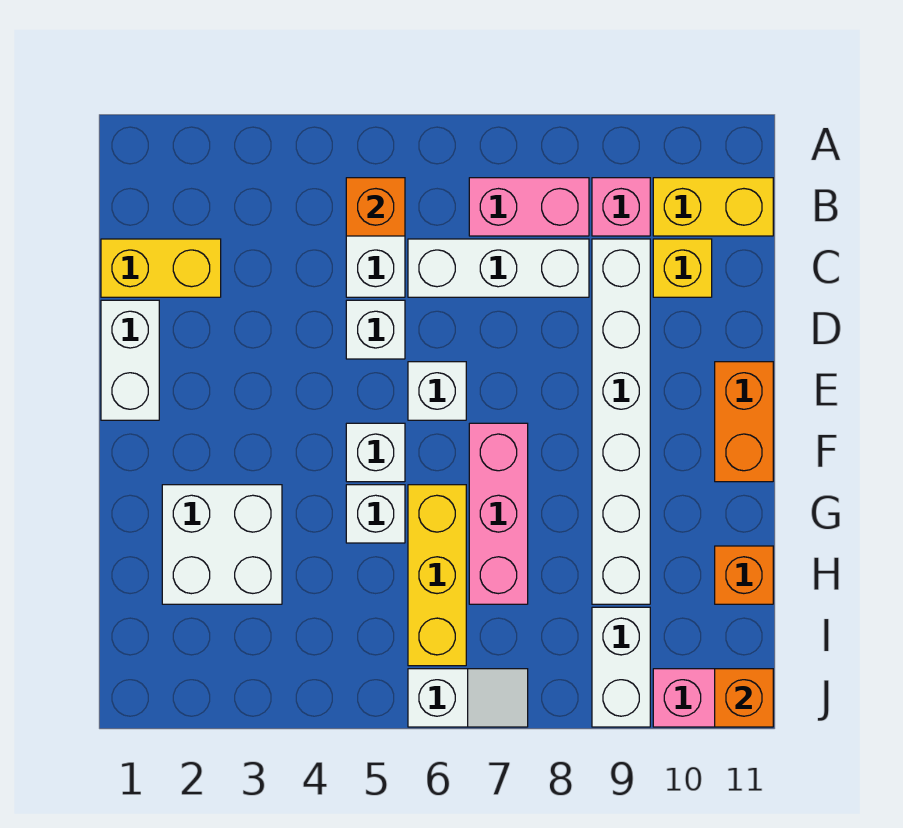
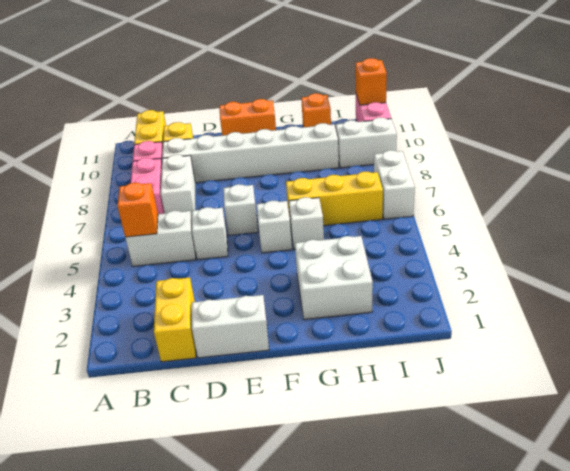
white brick C6:C8 level 1 -> white brick C7:C8 level 1
pink brick F7:H7 level 1 -> none
white slope J6:J7 level 1 top 6 -> white brick J6:J7 level 1

